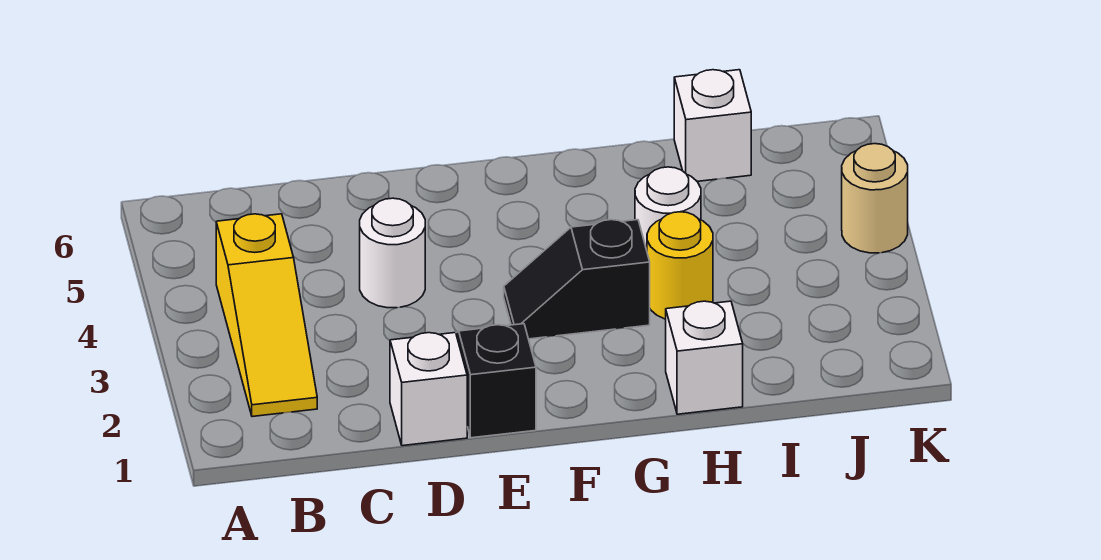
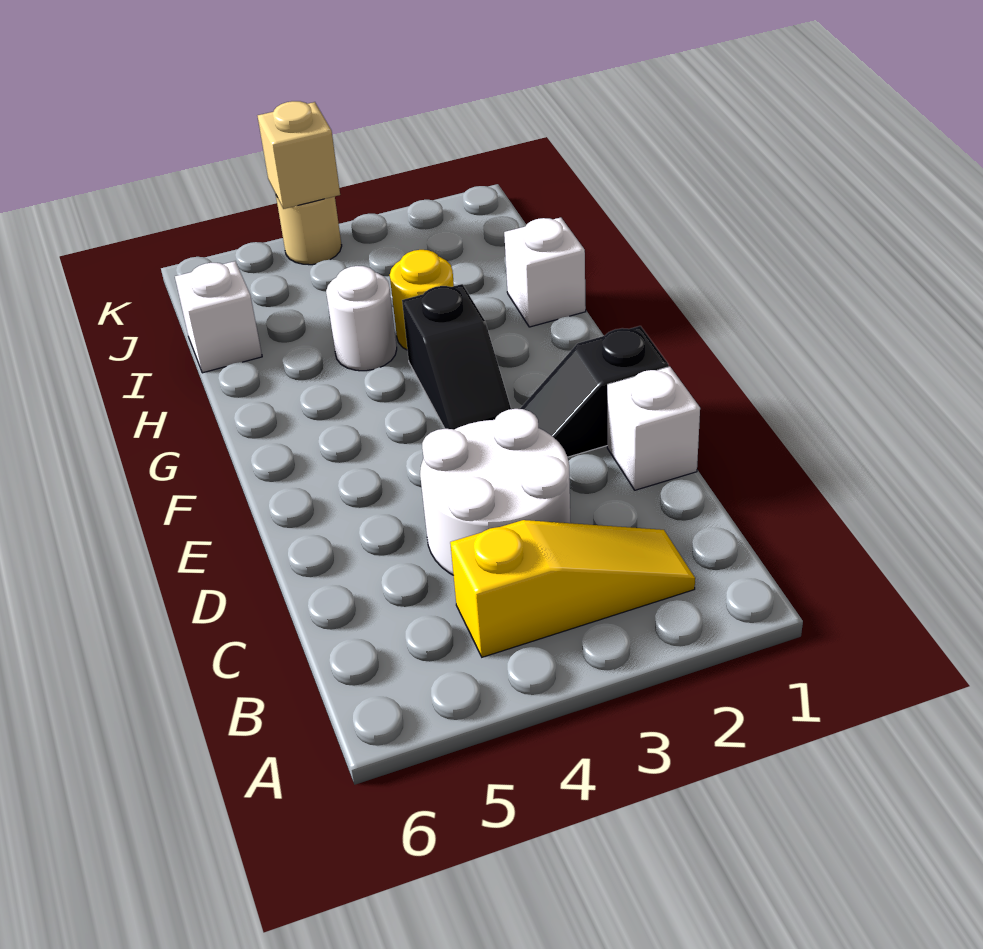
white round brick D4 level 1 -> white round brick C3:D4 level 1
none -> tan brick K4 level 2

